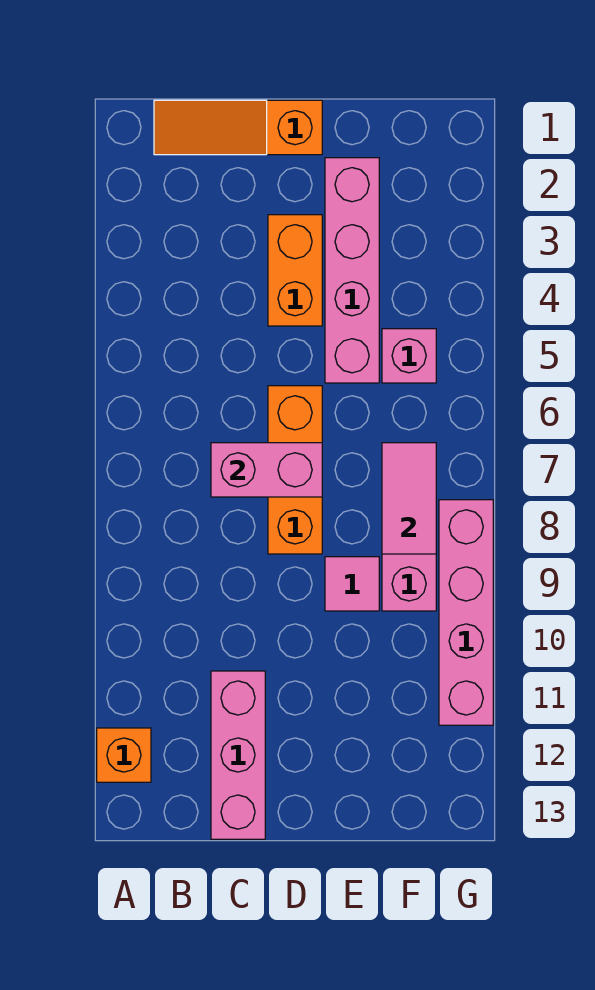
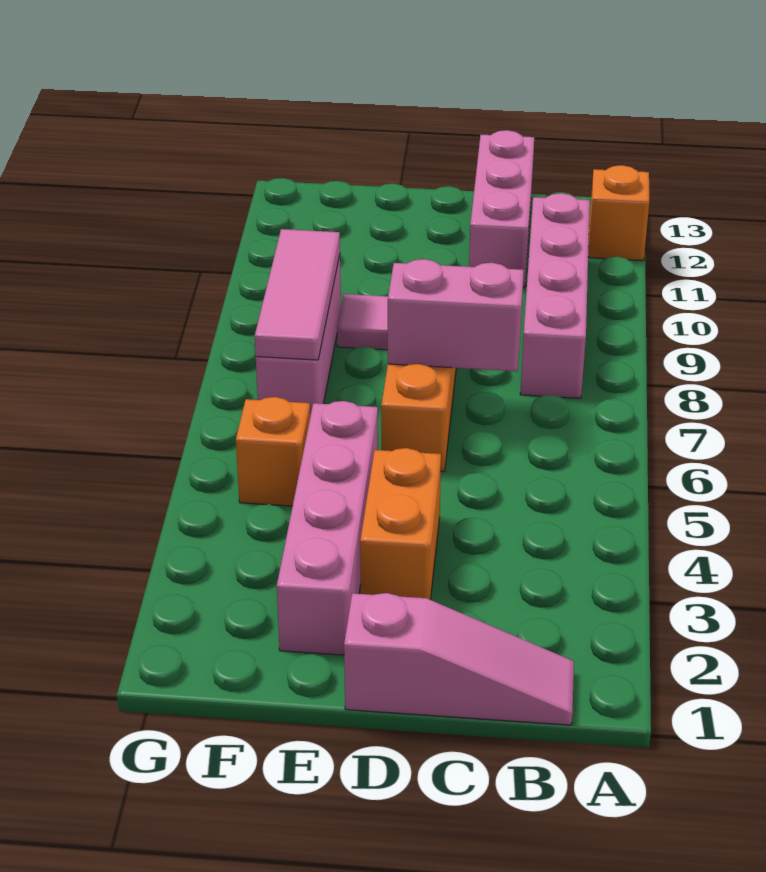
orange slope B1:D1 level 1 top D -> pink slope B1:D1 level 1 top D
pink brick F5 level 1 -> orange brick F5 level 1
pink tile F7:F8 level 2 -> pink tile F7:F9 level 2
pink brick G8:G11 level 1 -> pink brick B8:B11 level 1

